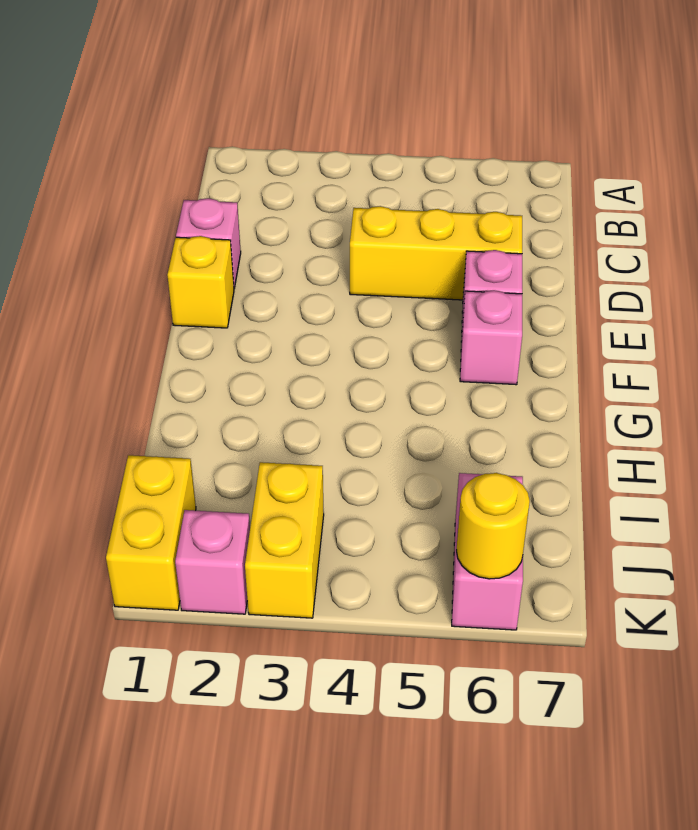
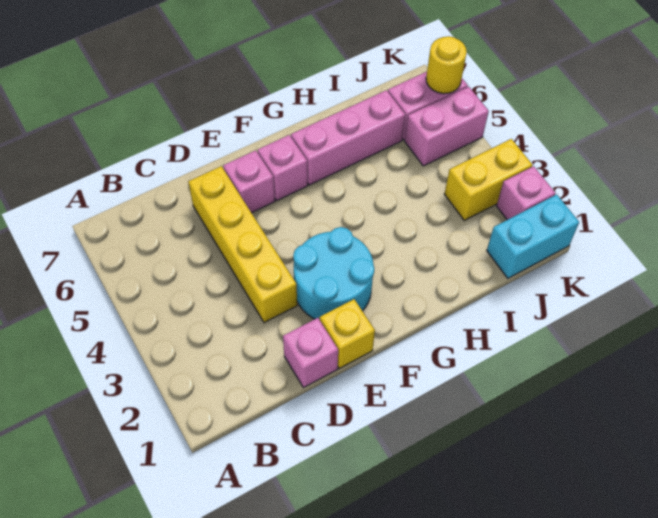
yellow brick D4:D6 level 1 -> yellow brick D3:D6 level 1
none -> cyan round brick E2:F3 level 1
none -> pink brick G6:I6 level 1
yellow brick J1:K1 level 1 -> cyan brick J1:K1 level 1
none -> pink brick J5:K5 level 1

